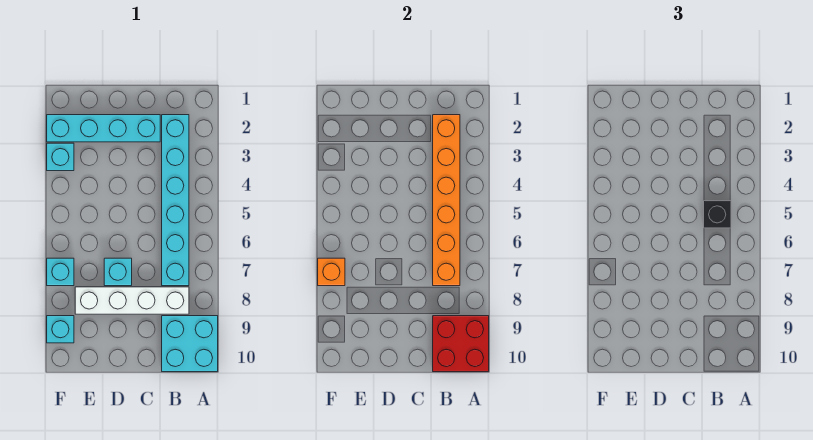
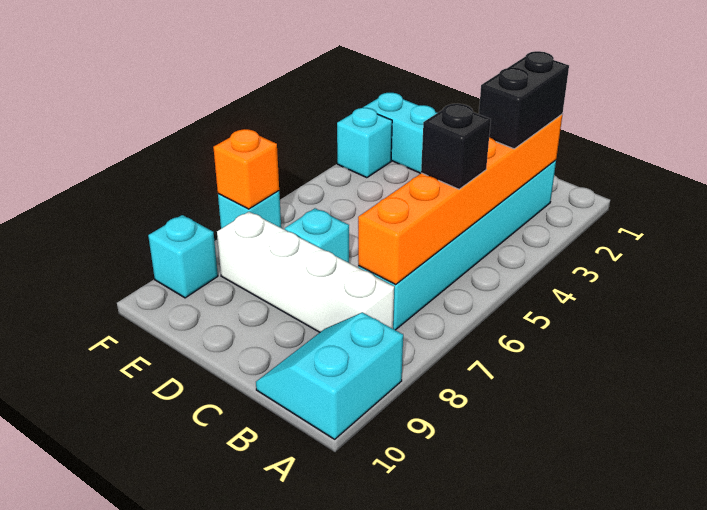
cyan brick A9:B10 level 1 -> cyan slope A9:B10 level 1 top A
red brick A9:B10 level 2 -> none
none -> black brick B2:B3 level 3

